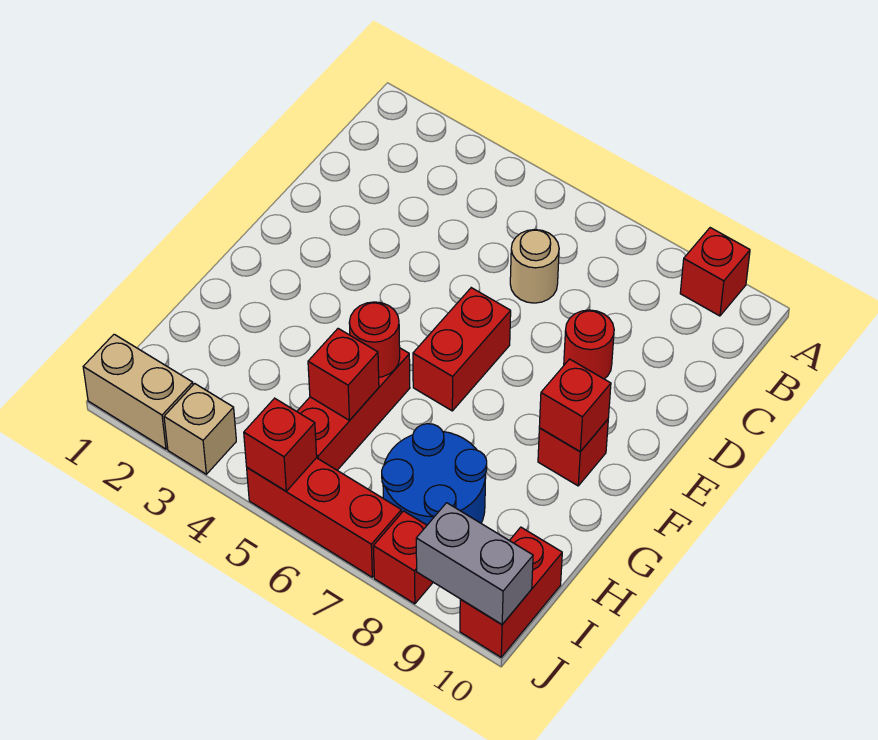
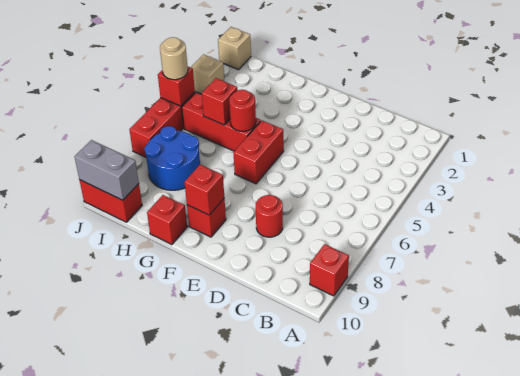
tan round brick C6 level 1 -> tan round brick J5 level 3
red brick E6:F6 level 1 -> red brick F5:F6 level 1
tan brick J1:J2 level 1 -> tan brick J1 level 1
red brick J8 level 1 -> red brick G10 level 1
grey brick J9:J10 level 2 -> grey brick I10:J10 level 2

